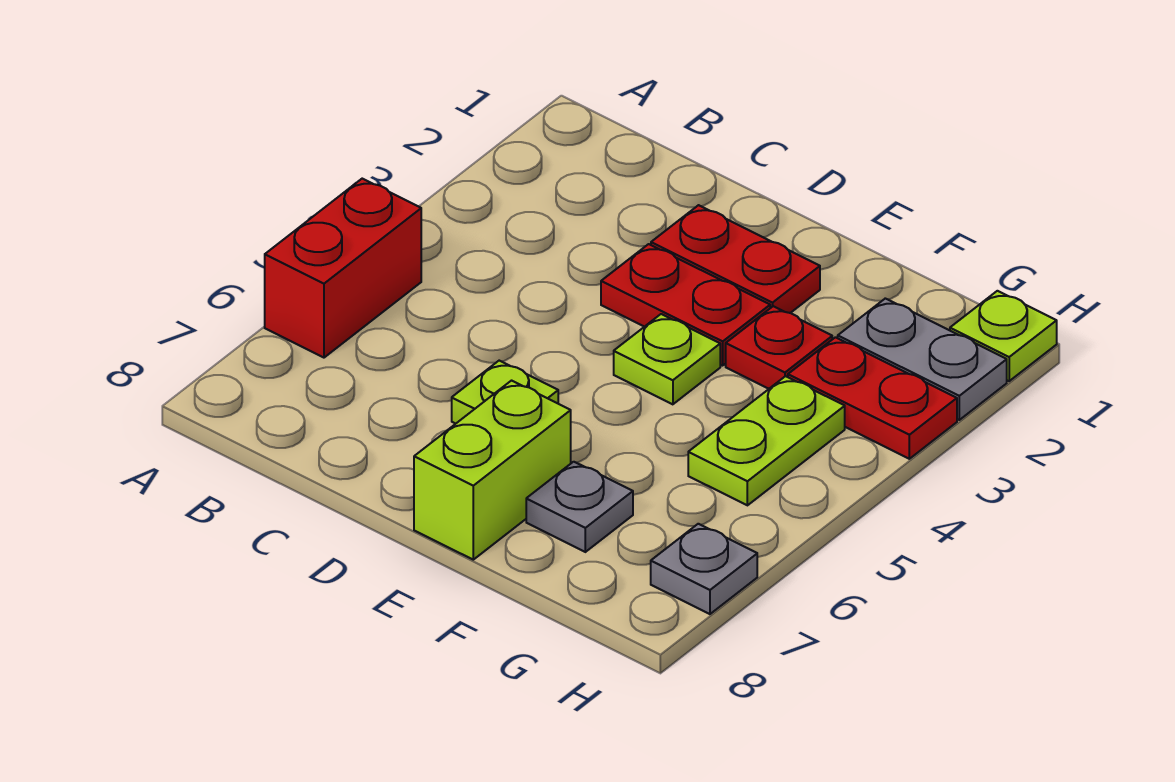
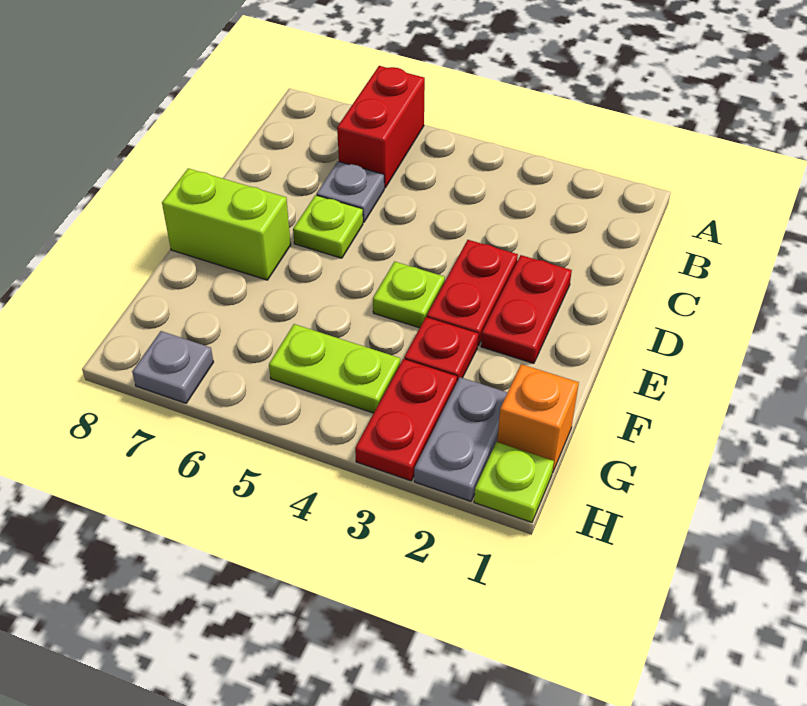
red brick A5:A6 level 1 -> red brick A6:B6 level 1
grey plate F7 level 1 -> grey plate C6 level 1
none -> orange brick G1 level 1

